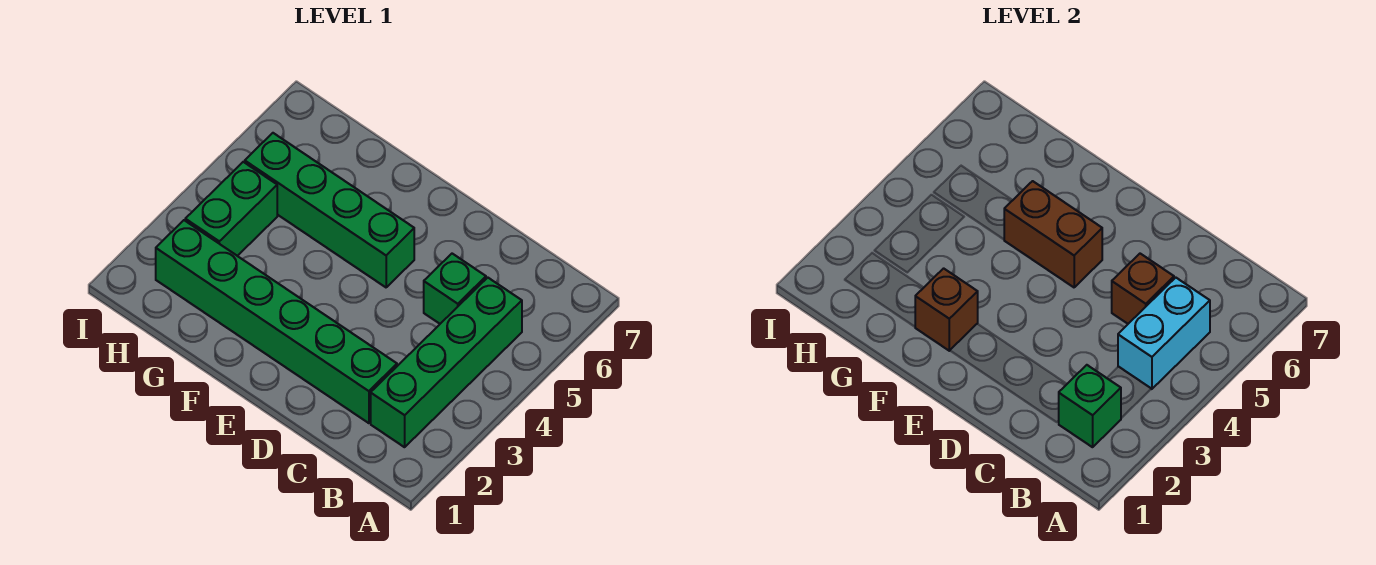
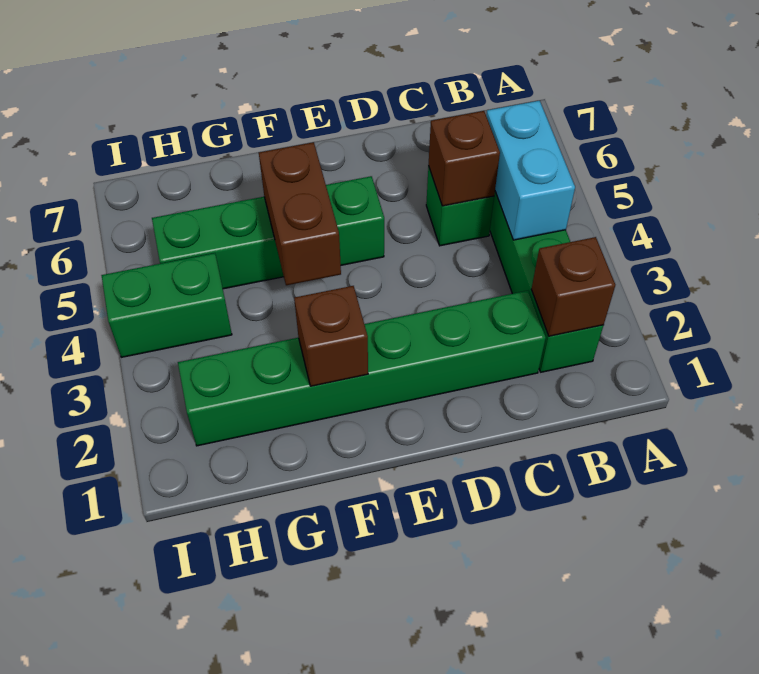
green brick B2 level 2 -> brown brick B2 level 2
brown brick E5:F5 level 2 -> brown brick F4:F5 level 2
green brick H3:H4 level 1 -> green brick H4:I4 level 1

